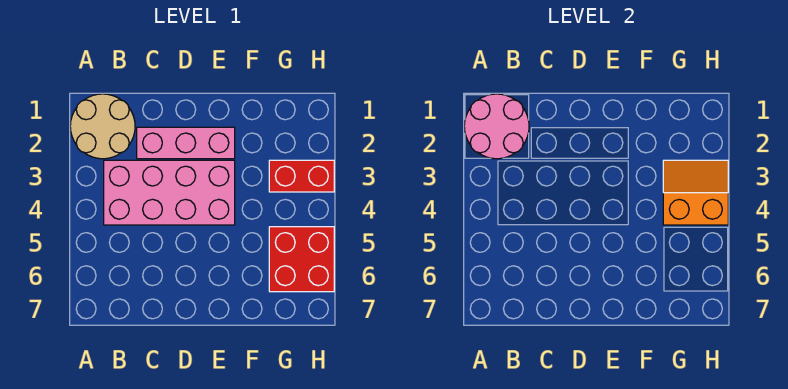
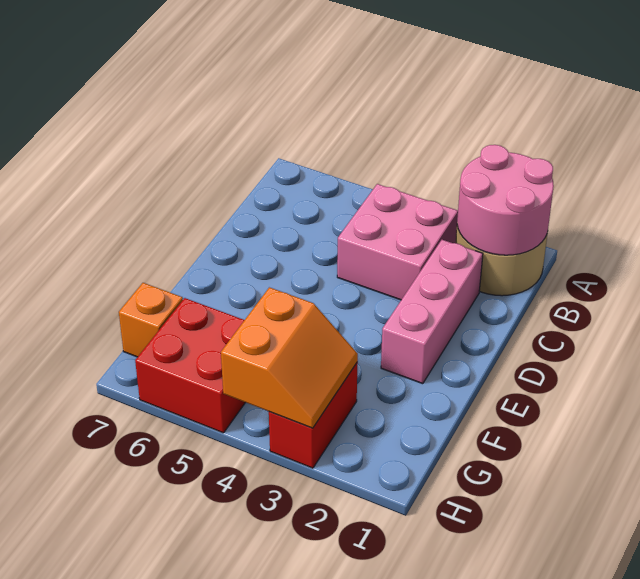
pink brick B3:E4 level 1 -> pink brick B3:C4 level 1
none -> orange brick G7 level 1

